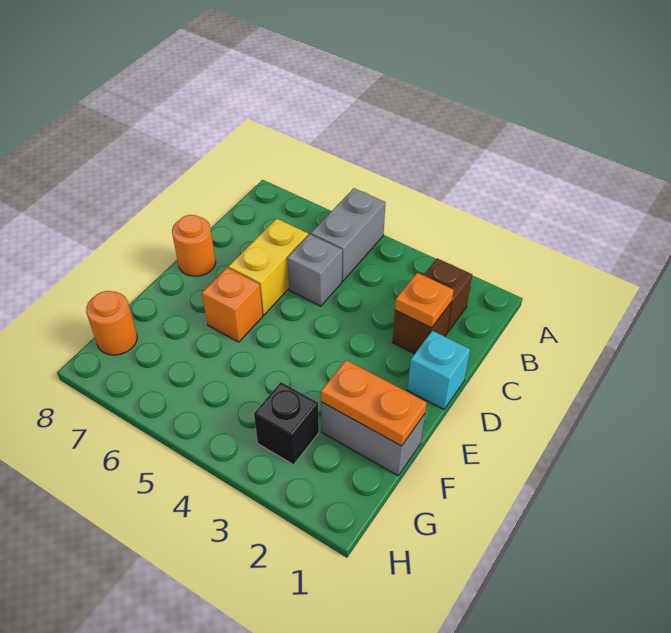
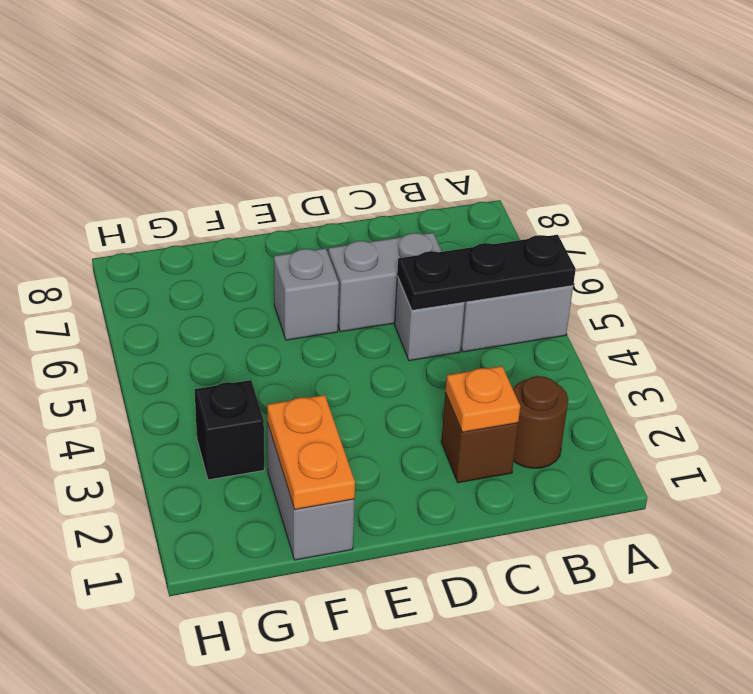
none -> black plate A5:C5 level 2
brown brick B2 level 1 -> brown round brick B2 level 1
yellow brick C6:D6 level 1 -> grey brick C6:D6 level 1
cyan brick D1 level 1 -> none
orange round brick D8 level 1 -> none
orange brick E6 level 1 -> grey brick E6 level 1
orange round brick G8 level 1 -> none

